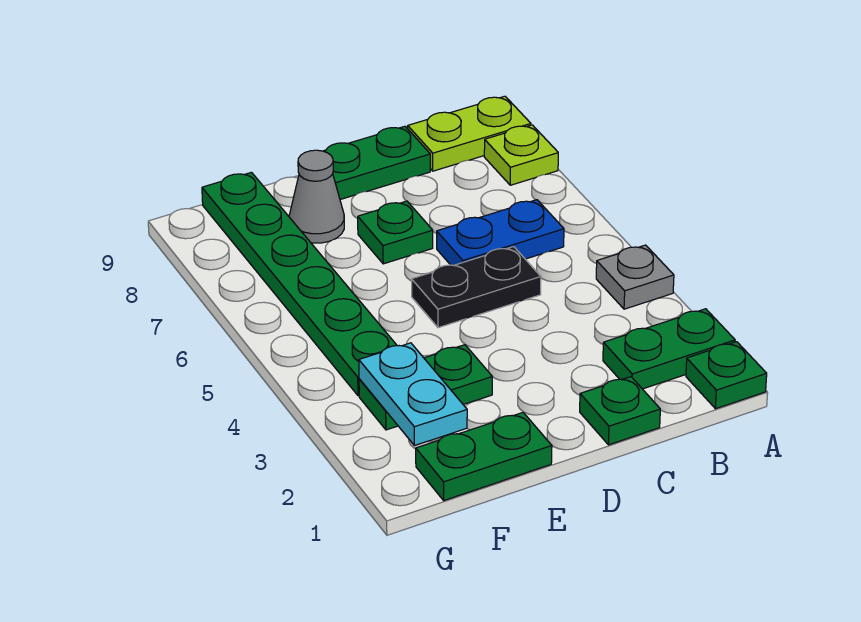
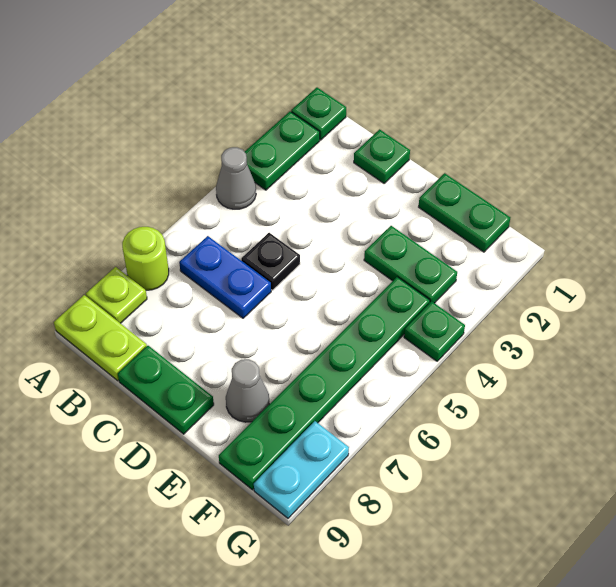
green plate A2:B2 level 1 -> green plate A2:A3 level 1
grey plate A4 level 1 -> grey cone A4 level 1
none -> lime round brick A7 level 1
black plate C5:D5 level 1 -> black plate C5 level 1
green plate D7 level 1 -> green plate G4 level 1
cyan plate F2:F3 level 2 -> cyan plate G8:G9 level 1

